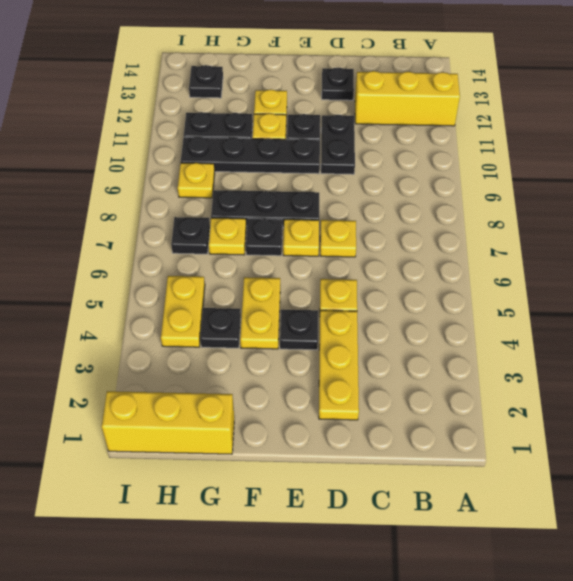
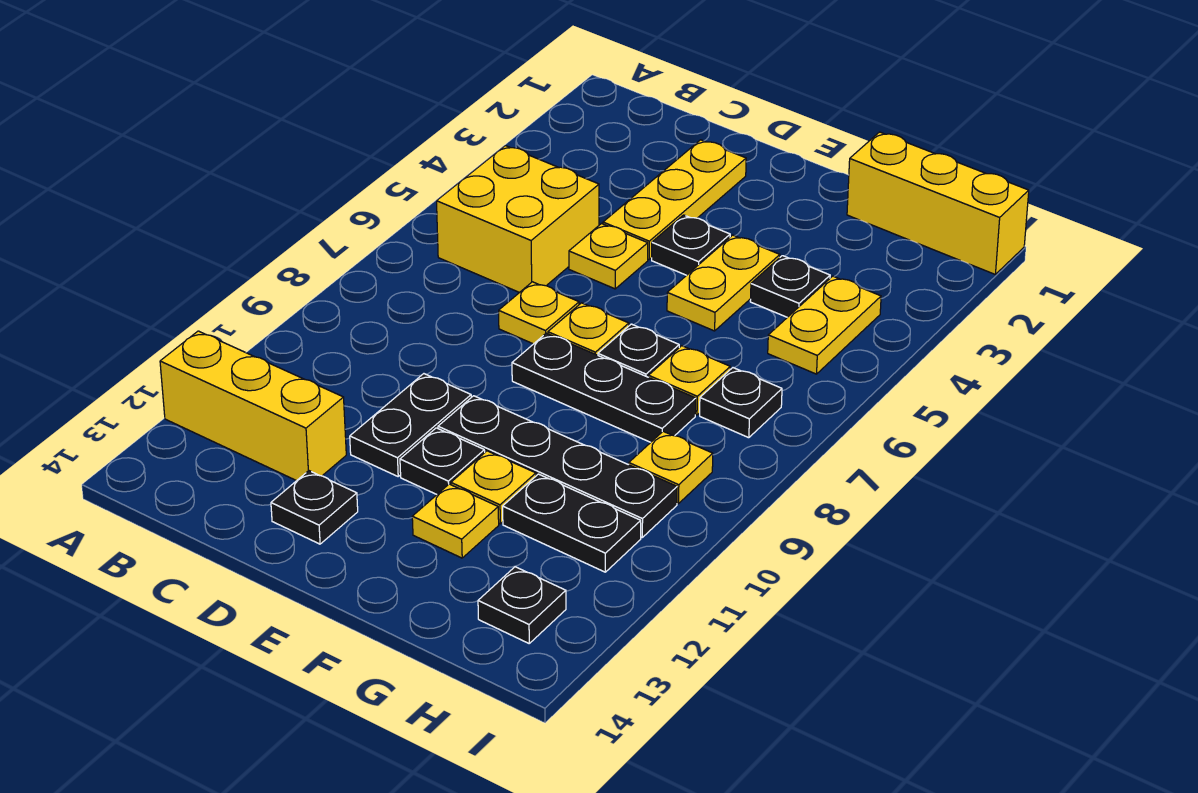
none -> yellow brick B5:C6 level 1

